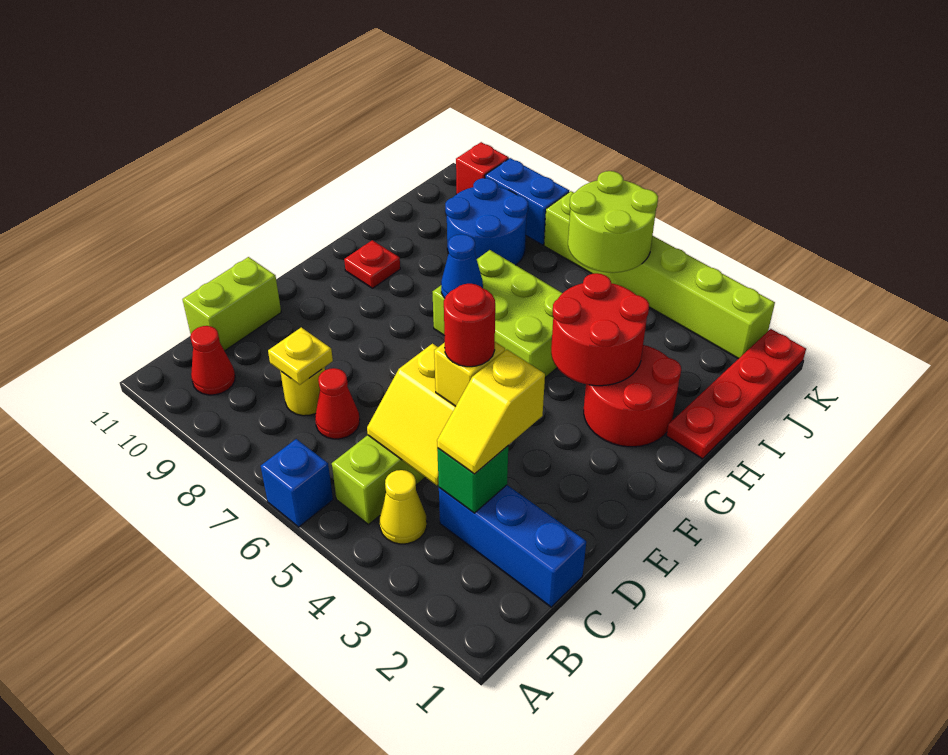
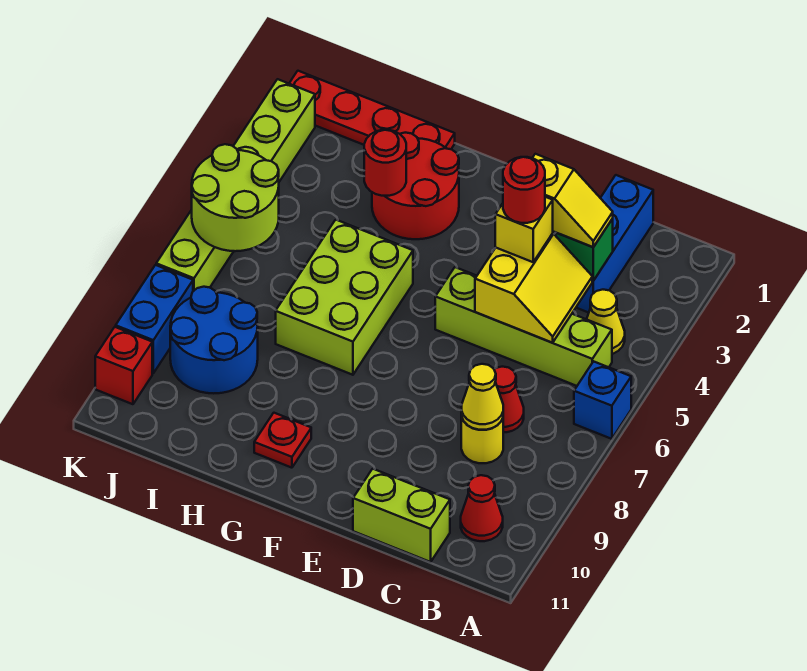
yellow plate C8 level 2 -> yellow cone C8 level 2
red round brick G3:H4 level 2 -> red round brick H3 level 2
blue cone G7 level 2 -> none

